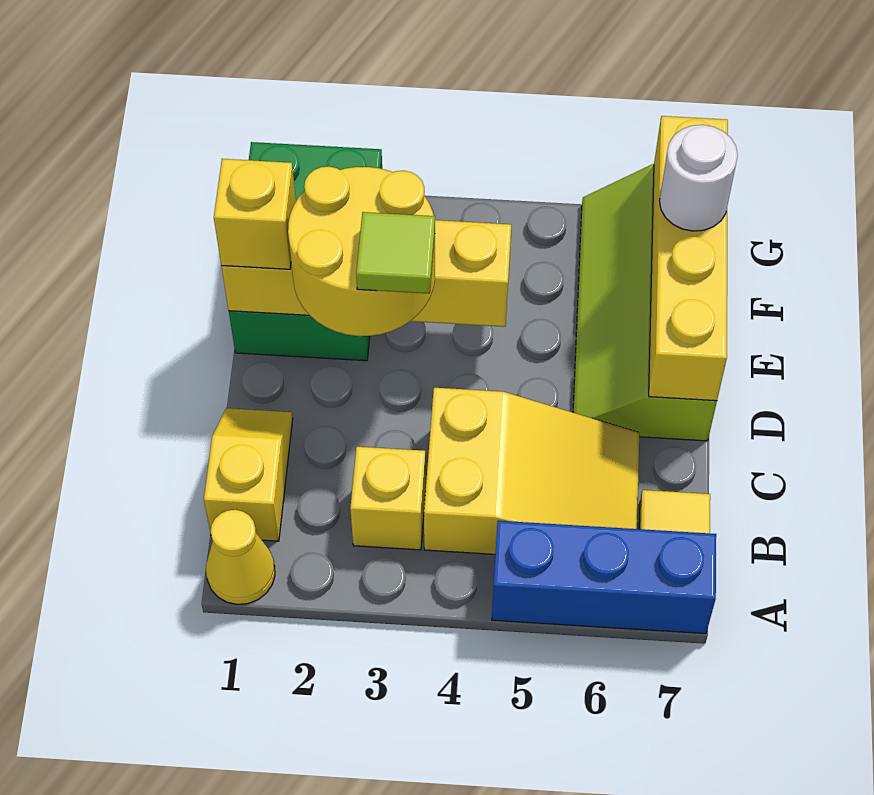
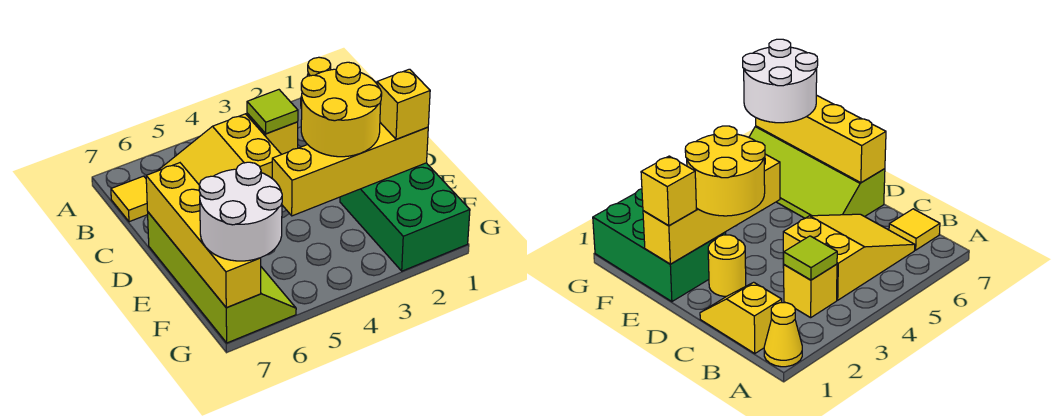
blue brick A5:A7 level 1 -> none
none -> yellow round brick D2 level 1
lime tile D3 level 4 -> lime tile B3 level 2
white round brick F7 level 3 -> white round brick F6:G7 level 3

